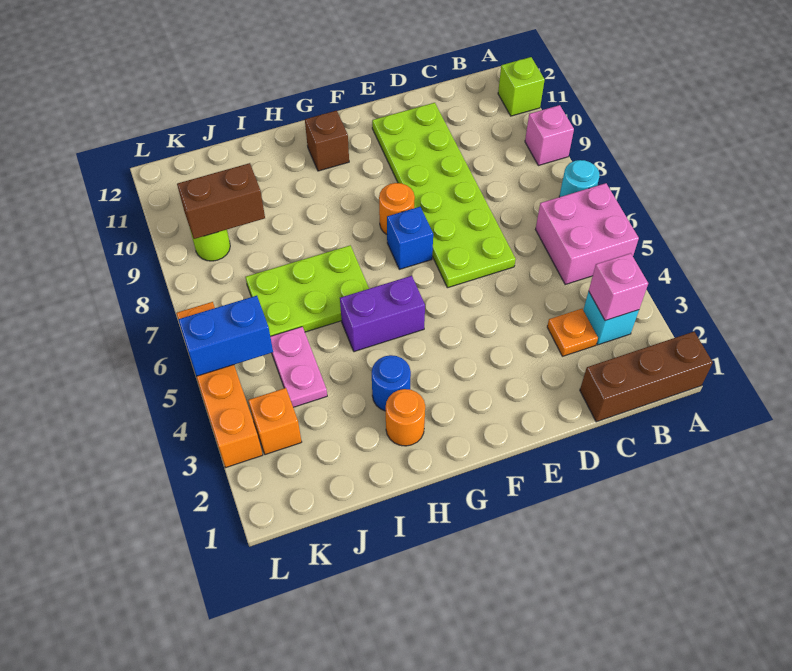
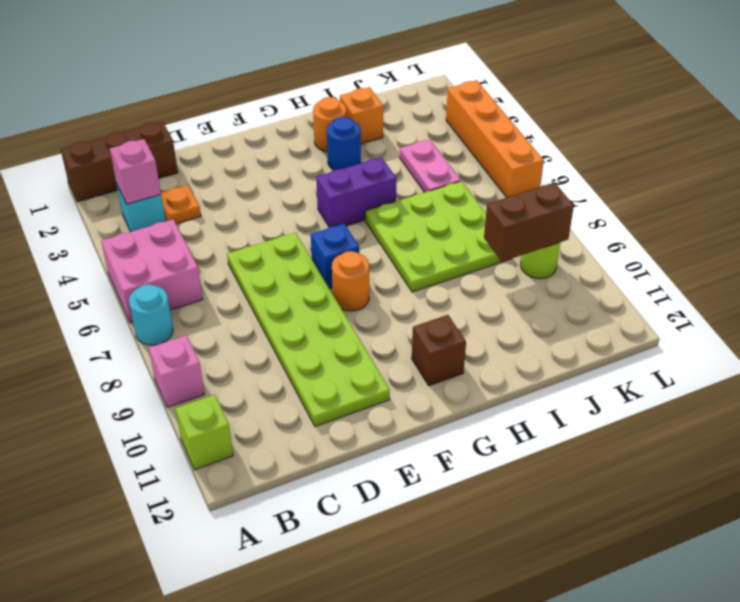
lime plate H6:J7 level 1 -> lime plate H6:J8 level 1
orange brick K3 level 1 -> orange brick I2 level 1
blue brick K5:L5 level 2 -> none

